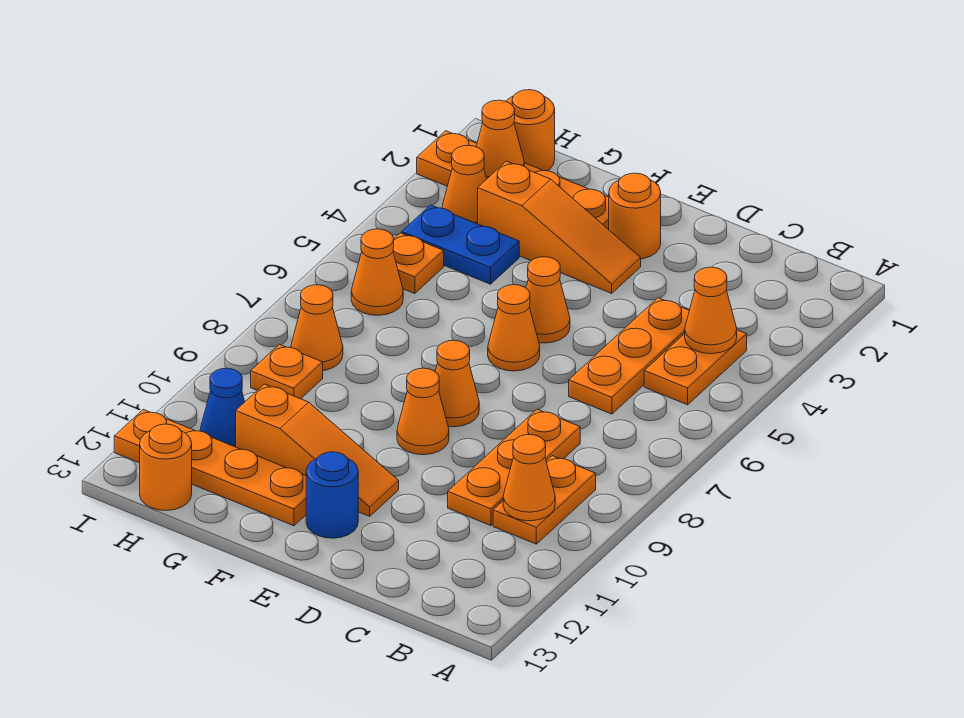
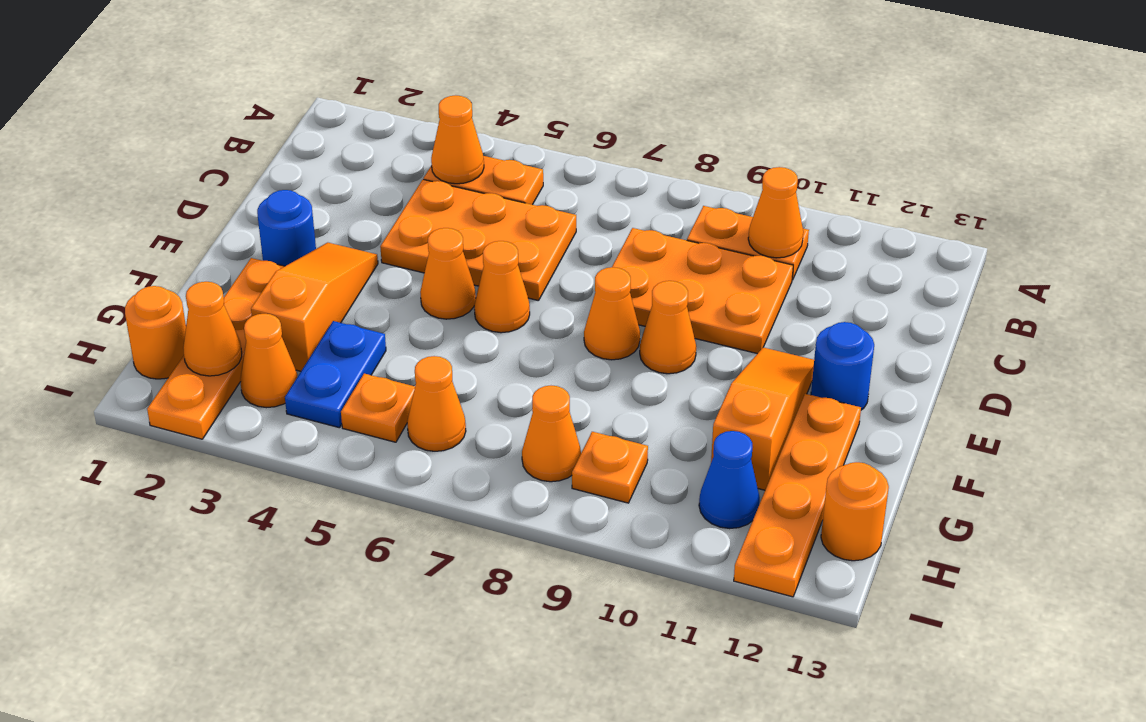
orange plate C4:C6 level 1 -> orange plate C4:D6 level 1
orange plate C8:C10 level 1 -> orange plate C8:D10 level 1
orange round brick E2 level 1 -> blue round brick E2 level 1

